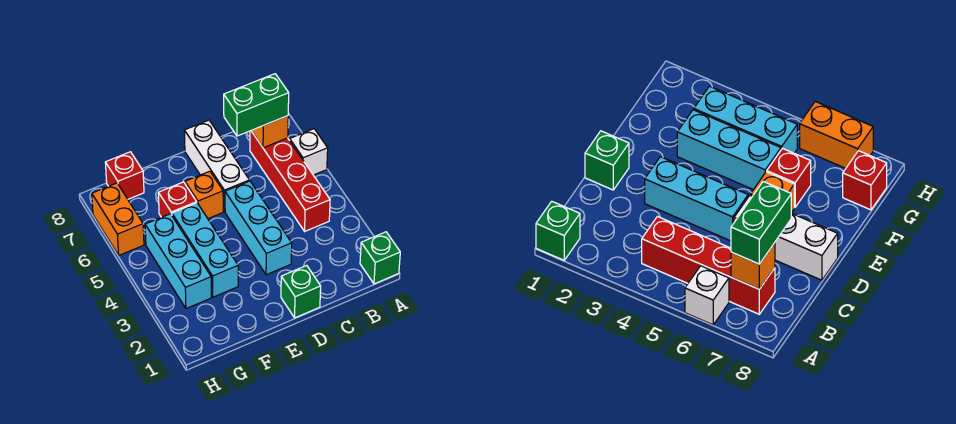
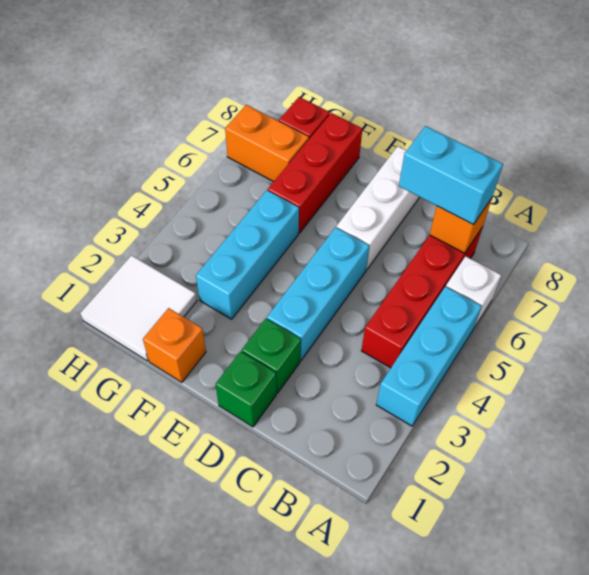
green brick A1 level 1 -> green brick D2 level 1
green brick B7:C7 level 3 -> cyan brick B7:C7 level 3
orange brick E6 level 1 -> orange brick F1 level 1
red brick F6 level 1 -> red brick F6:F8 level 1
none -> white tile G1:H2 level 1
cyan brick G3:G5 level 1 -> cyan brick A3:A5 level 1
orange brick H6:H7 level 1 -> orange brick G7:H7 level 1

